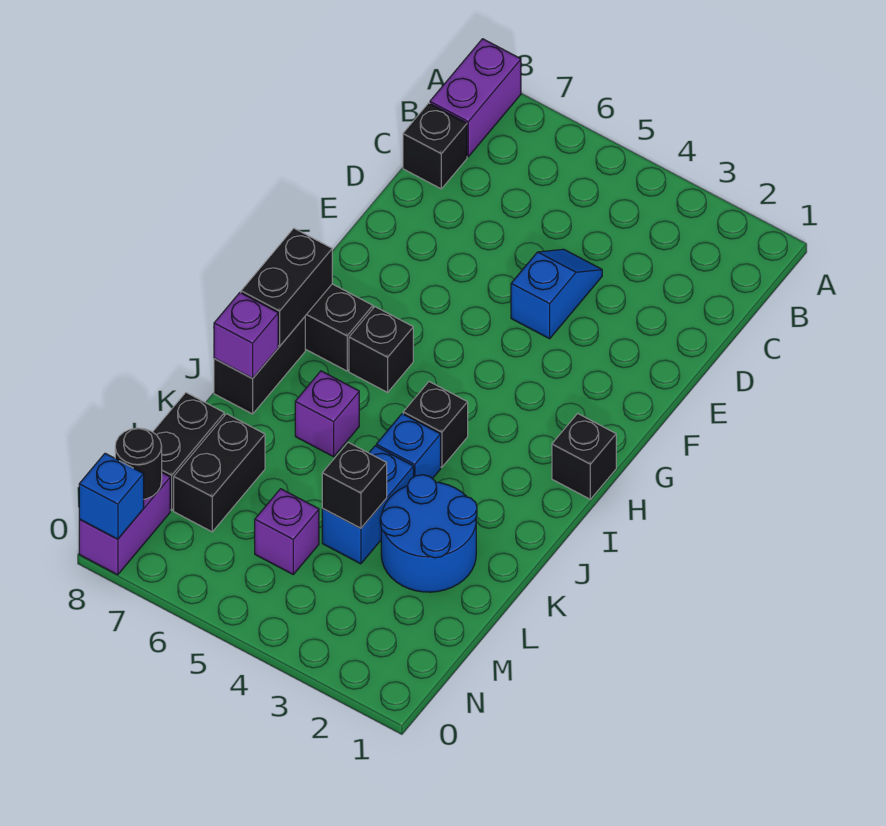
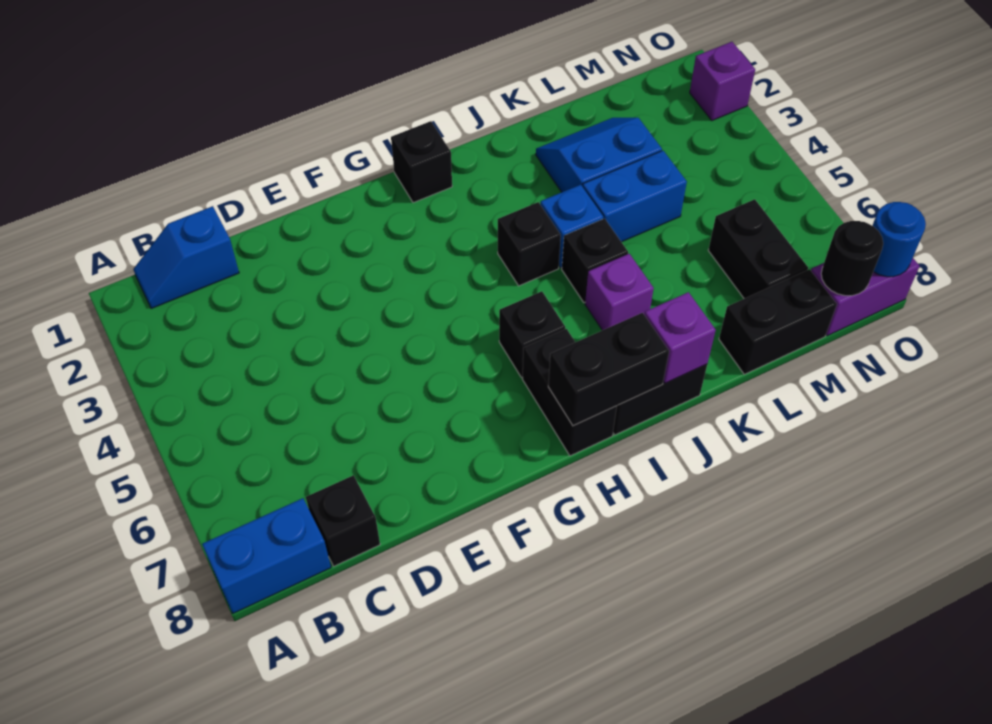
purple brick A8:B8 level 1 -> blue brick A8:B8 level 1
blue slope D4:E4 level 1 top E -> blue slope B1:C1 level 1 top C
blue round brick K2:L3 level 1 -> blue slope K2:L3 level 1 top 3
black brick L4 level 2 -> black brick J5 level 1
black brick L7:M7 level 1 -> black brick M6:M7 level 1
purple brick M5 level 1 -> purple brick O2 level 1
blue brick O8 level 2 -> blue round brick O8 level 2

